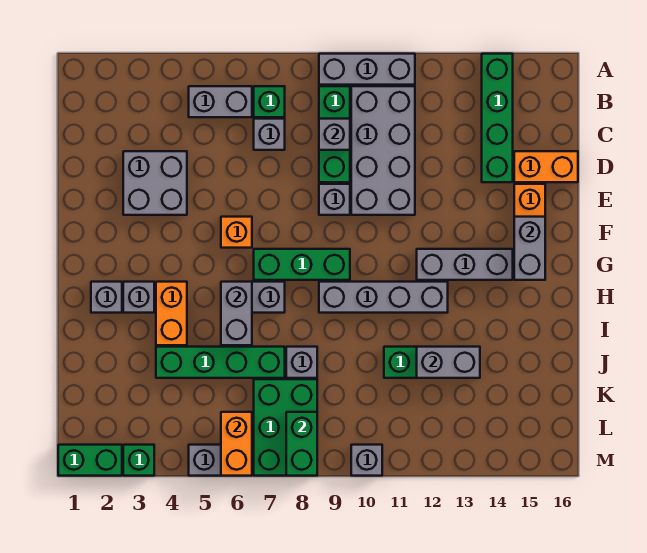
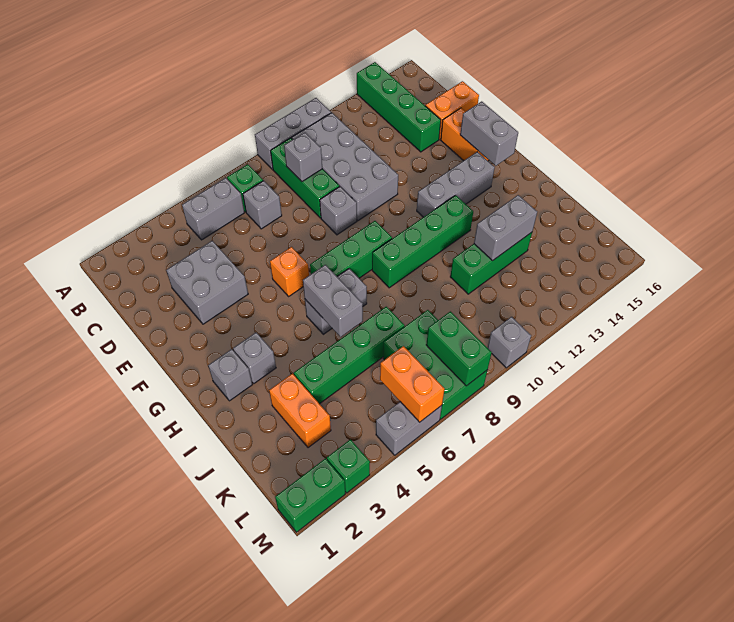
orange brick H4:I4 level 1 -> orange brick J3:K3 level 1
grey brick H9:H12 level 1 -> green brick H9:H12 level 1
grey brick J8 level 1 -> none

